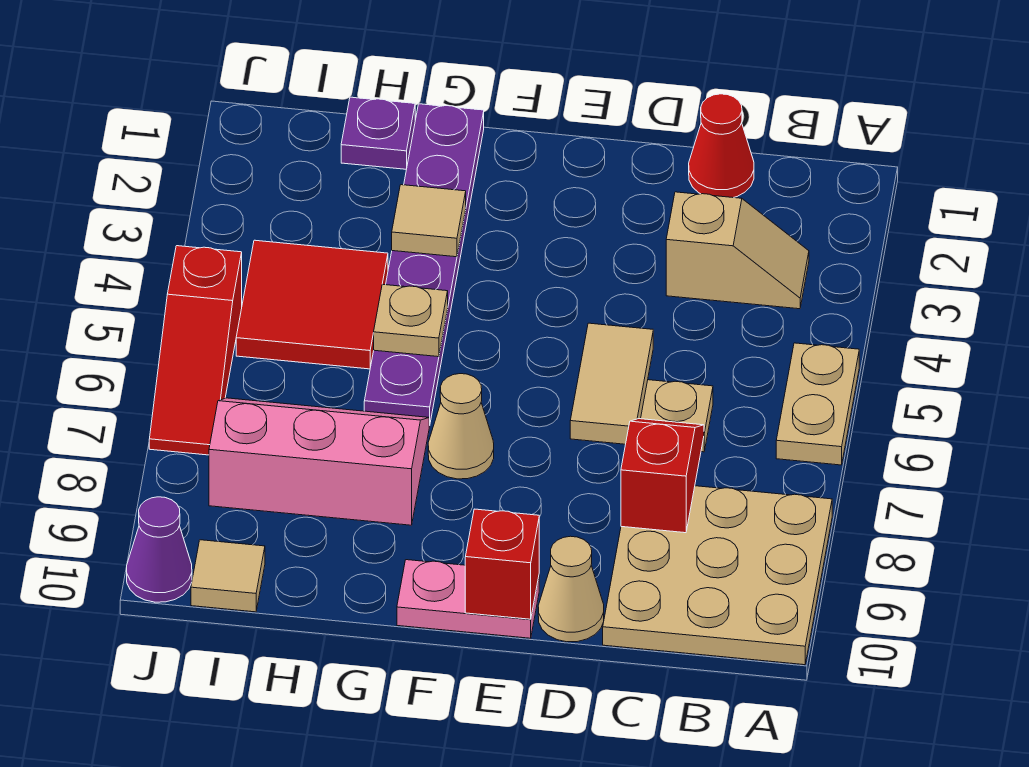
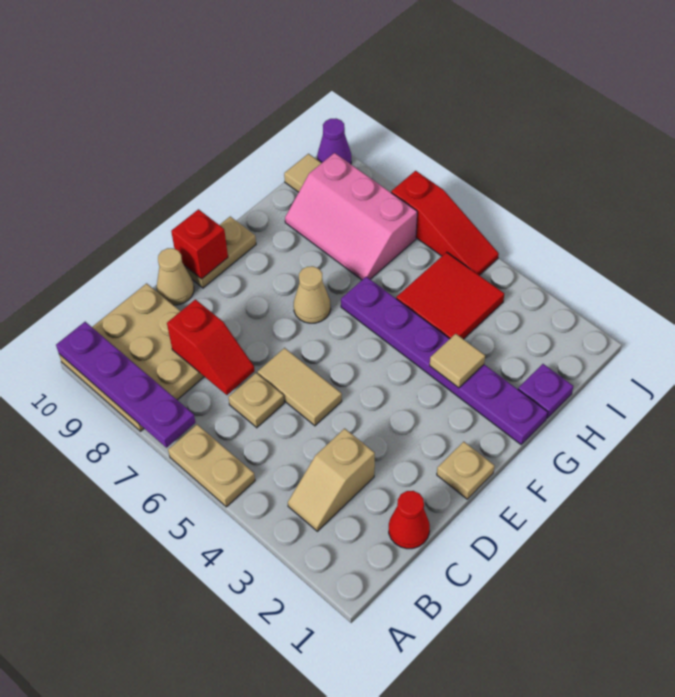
none -> purple plate A7:A10 level 2
pink plate E10:F10 level 1 -> tan plate E10:F10 level 1
tan plate G5 level 2 -> tan plate E1 level 1
pink slope G7:I8 level 1 top 8 -> pink slope H7:I9 level 1 top I
red slope J5:J7 level 1 top 5 -> red slope J5:J7 level 1 top 7

